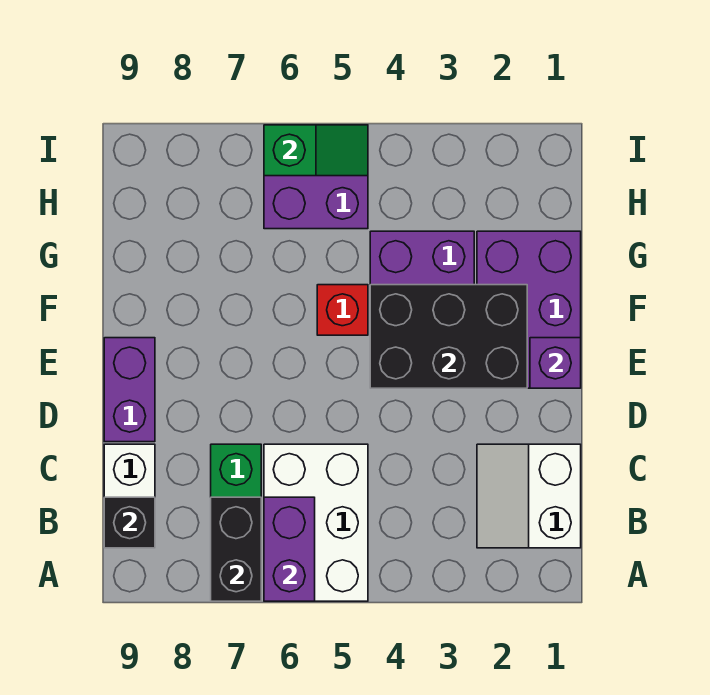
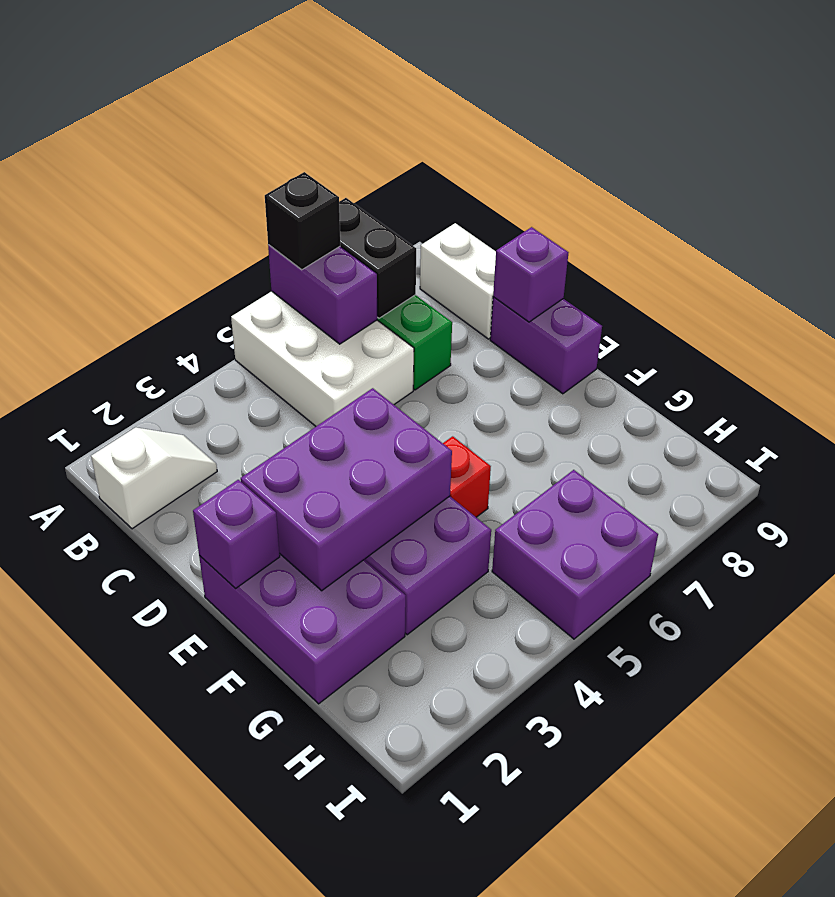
white slope B1:C2 level 1 top 1 -> white slope B1:B2 level 1 top 1
black brick B9 level 2 -> black brick A6 level 3
none -> purple brick D9 level 2
black brick E2:F4 level 2 -> purple brick E2:F4 level 2
green slope I5:I6 level 2 top 6 -> none

